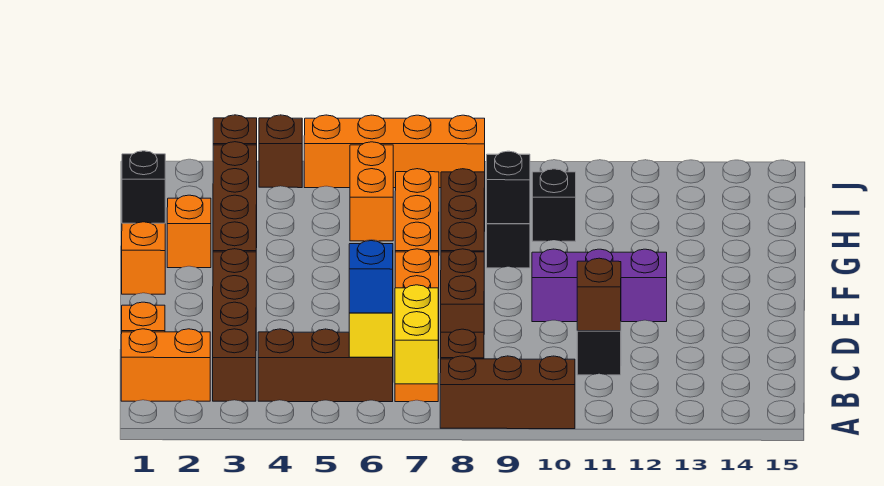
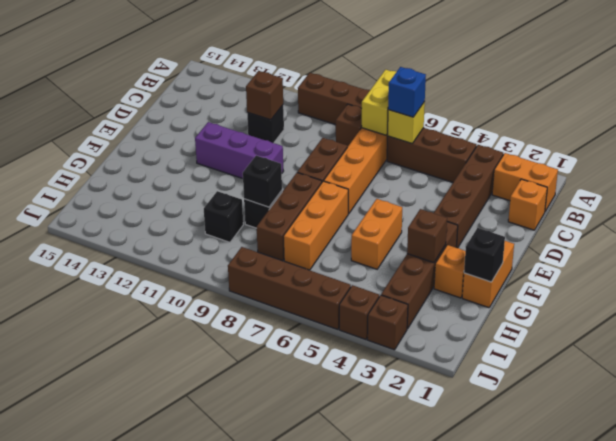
none -> brown brick G3 level 2
orange brick H6:I6 level 1 -> orange brick F5:G5 level 1
orange brick J5:J8 level 1 -> brown brick J5:J8 level 1

